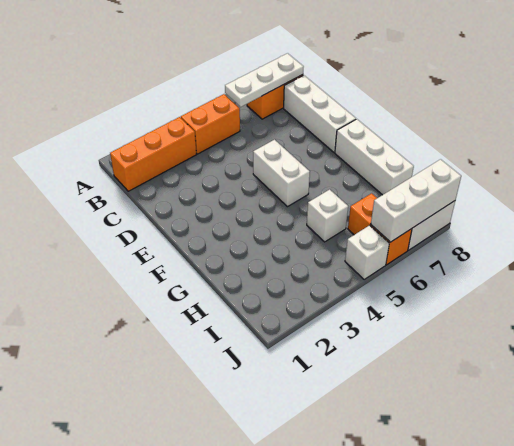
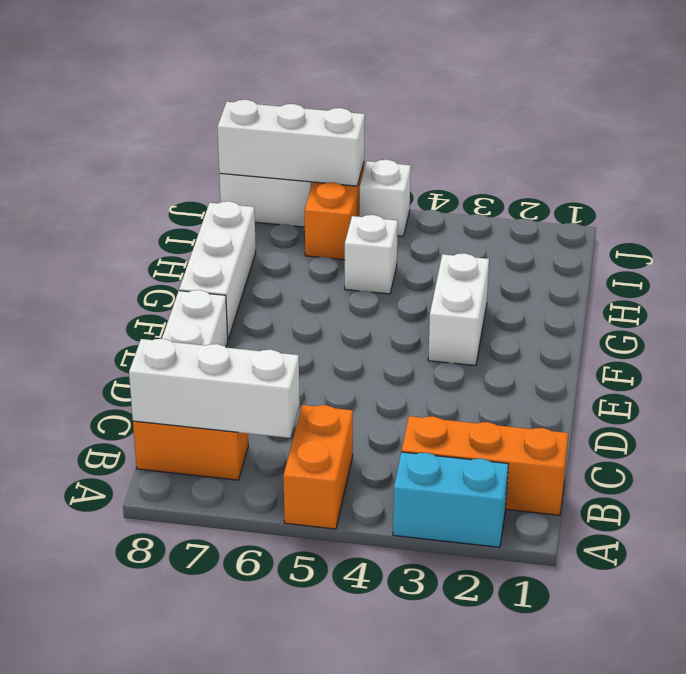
none -> cyan brick A2:A3 level 1
orange brick B4:B5 level 1 -> orange brick A5:B5 level 1
white plate B6:B8 level 2 -> white brick B6:B8 level 2
white brick E5:F5 level 1 -> white brick F3:G3 level 1

